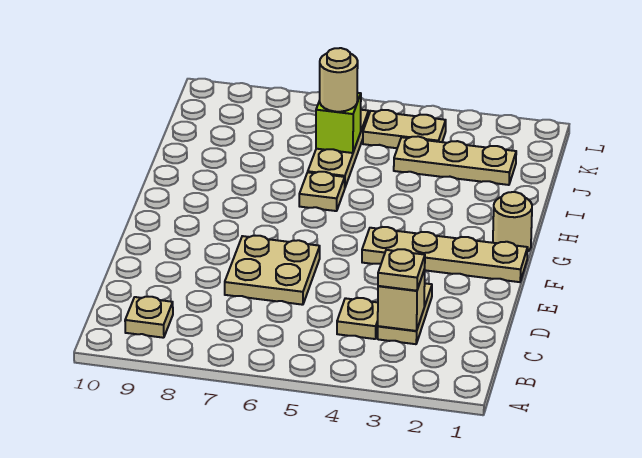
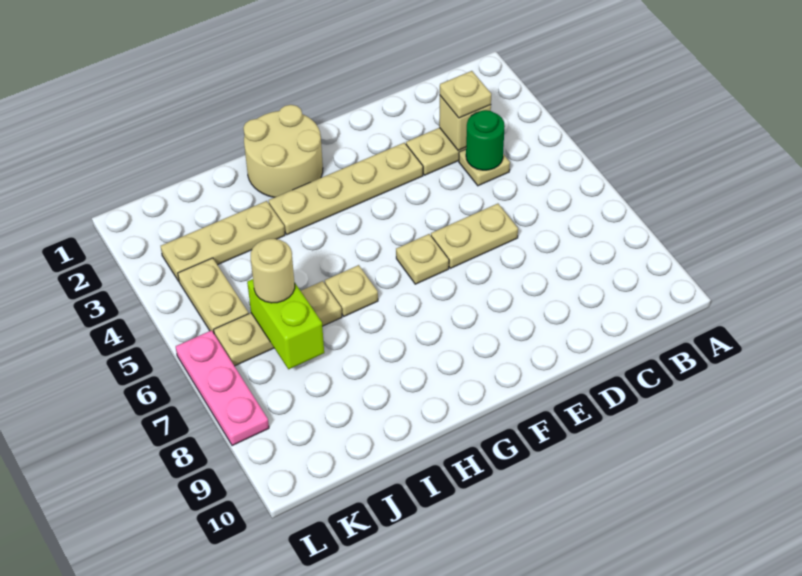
tan plate B9 level 1 -> tan plate F6 level 1
none -> green round brick C4 level 2
tan plate D6:E7 level 1 -> tan plate D6:E6 level 1
tan plate F1:F4 level 1 -> tan plate E3:H3 level 1
tan round brick G1 level 1 -> tan round brick G1:H2 level 1
tan plate J2:J4 level 1 -> tan plate I3:K3 level 1
lime brick J6 level 2 -> lime brick J6:J7 level 2
none -> pink plate L6:L8 level 1

